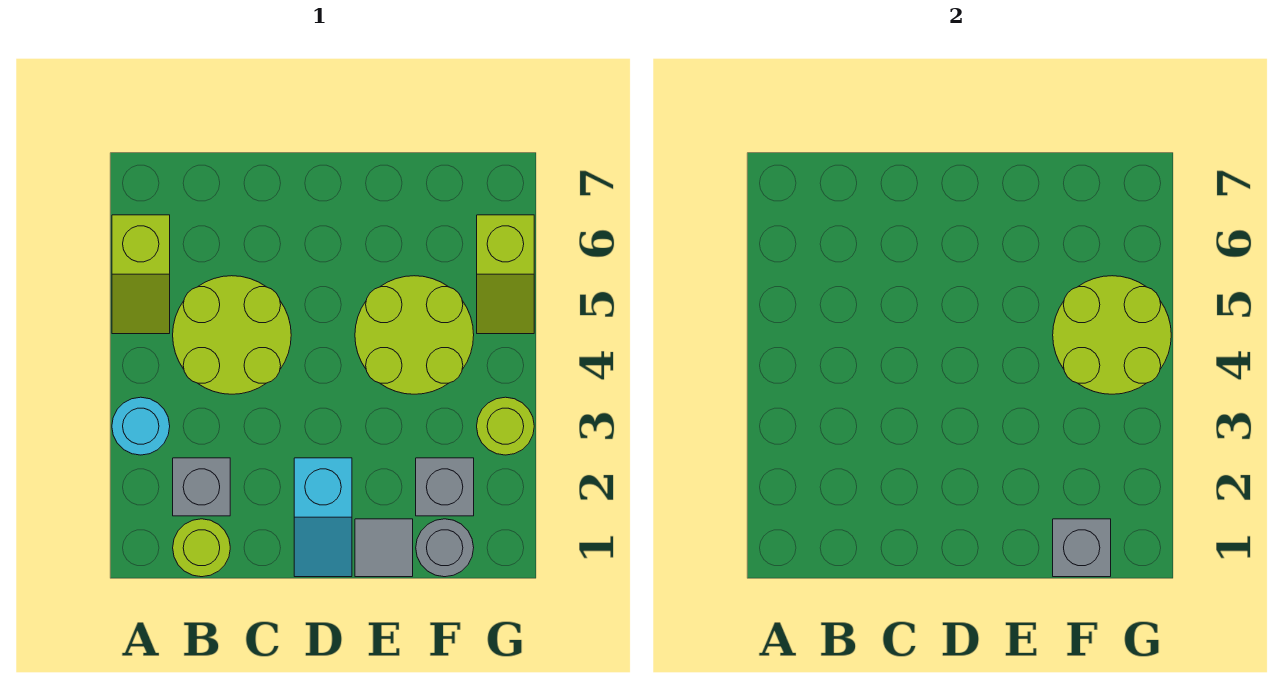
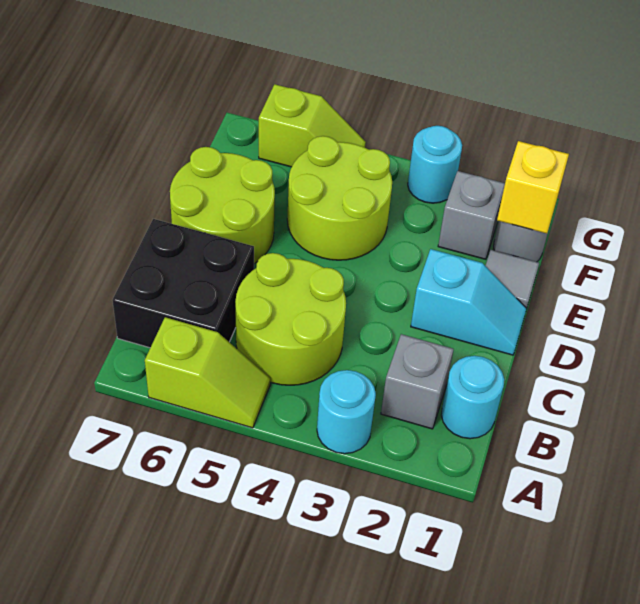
lime round brick B1 level 1 -> cyan round brick B1 level 1
none -> black brick B6:C7 level 1
grey brick F1 level 2 -> yellow brick F1 level 2
lime round brick F4:G5 level 2 -> lime round brick D6:E7 level 1
lime round brick G3 level 1 -> cyan round brick G3 level 1

